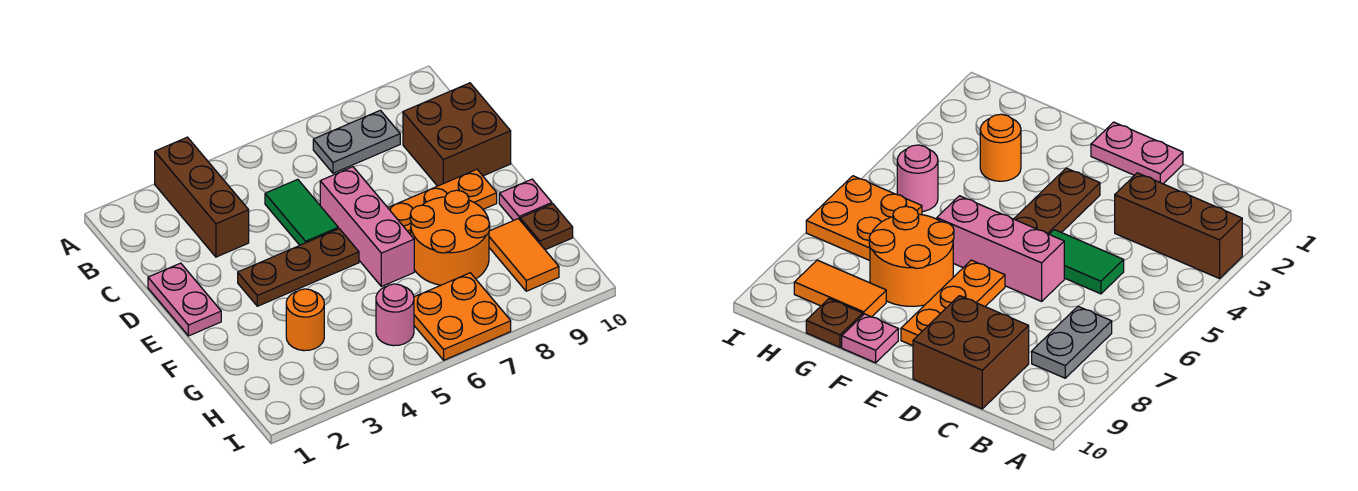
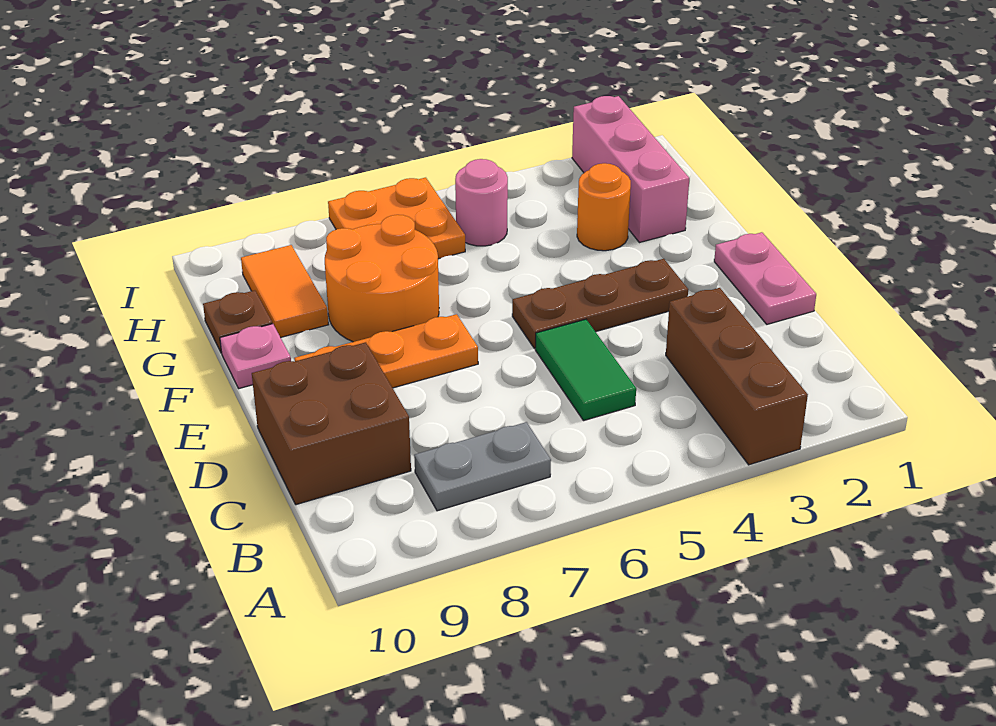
pink brick D6:F6 level 1 -> pink brick G2:I2 level 1

